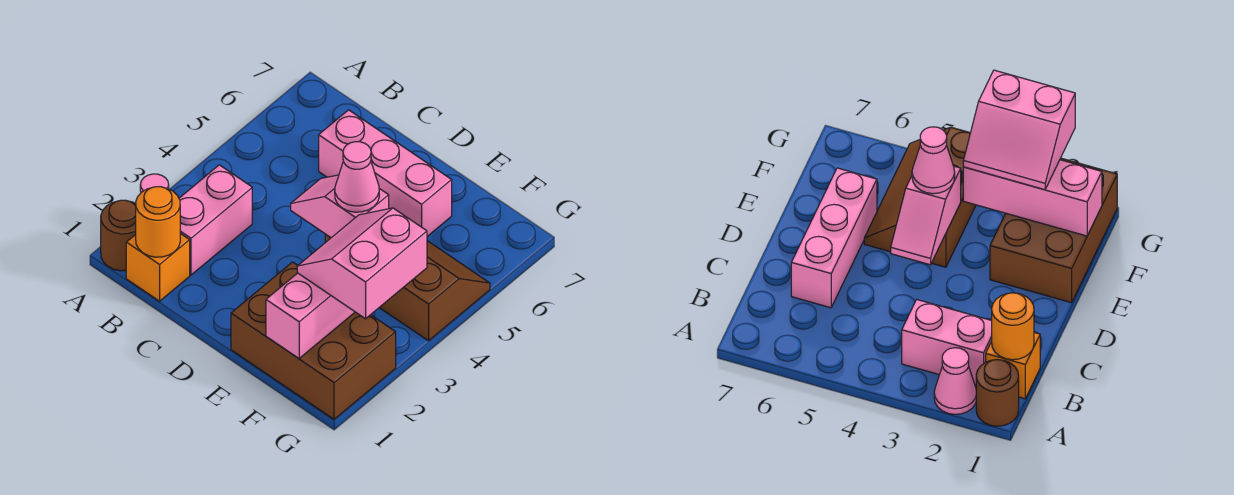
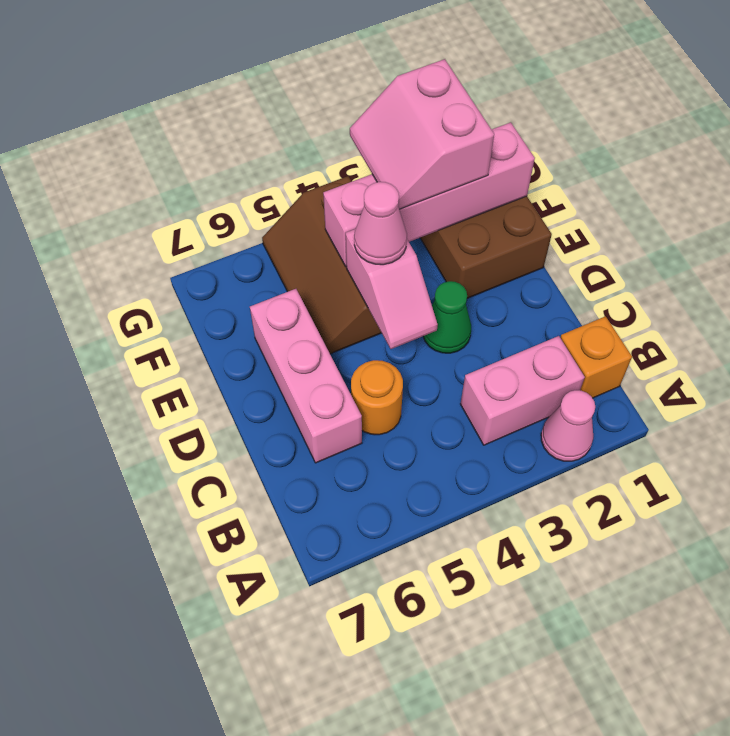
brown round brick A1 level 1 -> none
orange round brick B1 level 2 -> orange round brick C5 level 1
none -> green cone D3 level 1
pink brick F1:F3 level 2 -> pink brick F1:F4 level 2
pink slope F2:G3 level 3 top G -> pink slope F2:G3 level 3 top 2

